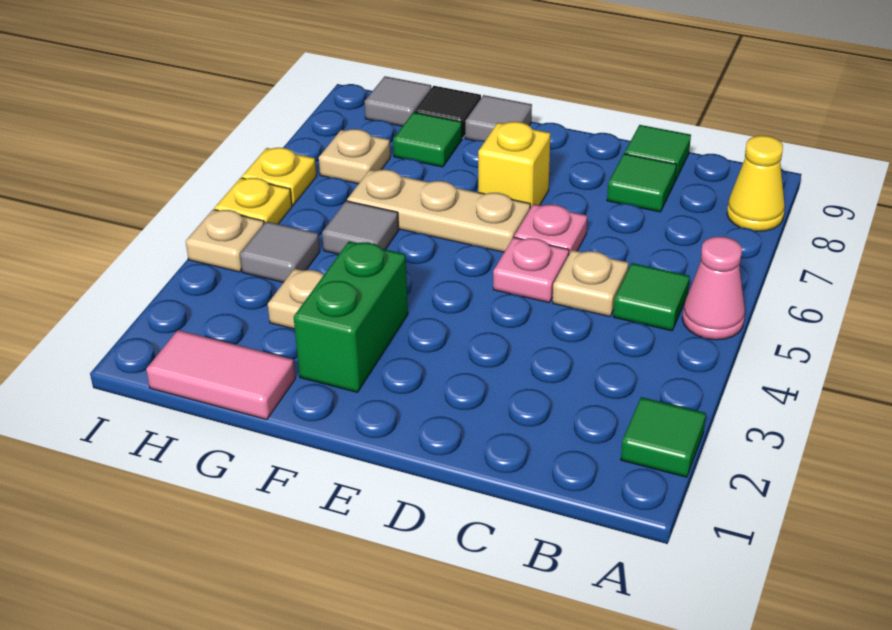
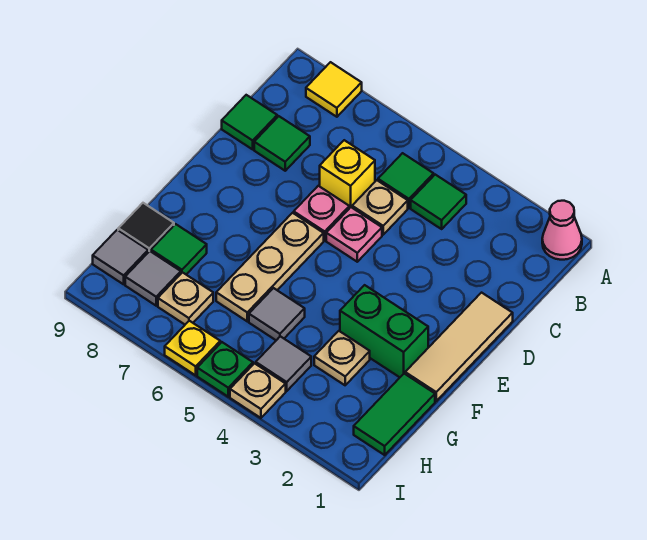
green tile A2 level 1 -> green tile B4 level 1
pink cone A5 level 1 -> pink cone A1 level 1
yellow cone A8 level 1 -> yellow tile A8 level 1
none -> tan tile D1:F1 level 1
yellow brick E7 level 1 -> yellow brick C6 level 1
grey tile F9 level 1 -> grey tile H8 level 1
pink tile G1:H1 level 1 -> green tile G1:H1 level 1
yellow plate I5 level 1 -> green plate I5 level 1

